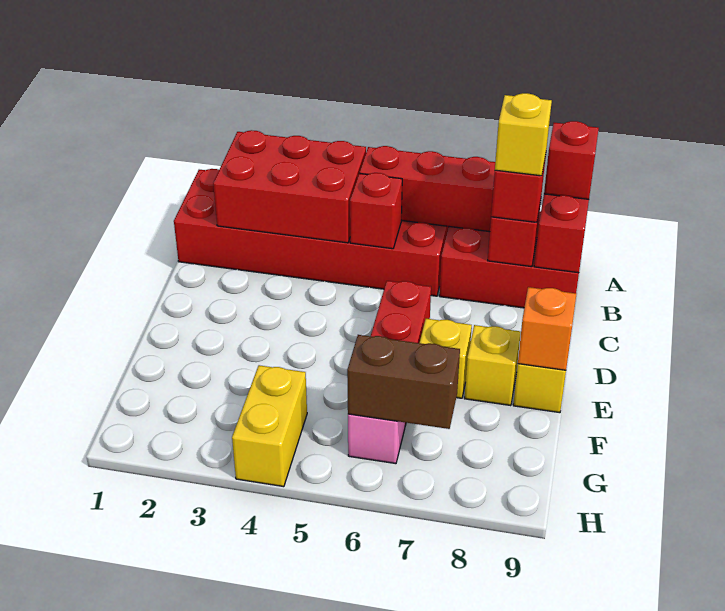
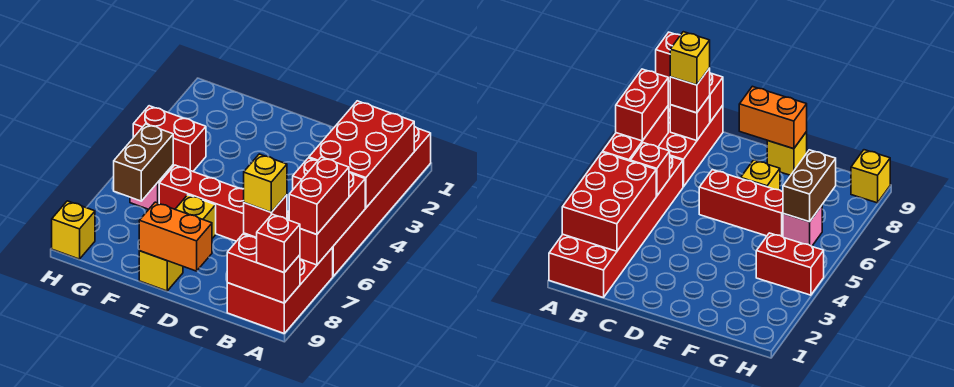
none -> red brick A6:A7 level 3
yellow brick E8 level 1 -> yellow brick H9 level 1
orange brick E9 level 2 -> orange brick D9:E9 level 2
yellow brick G4:H4 level 1 -> red brick G4:H4 level 1

